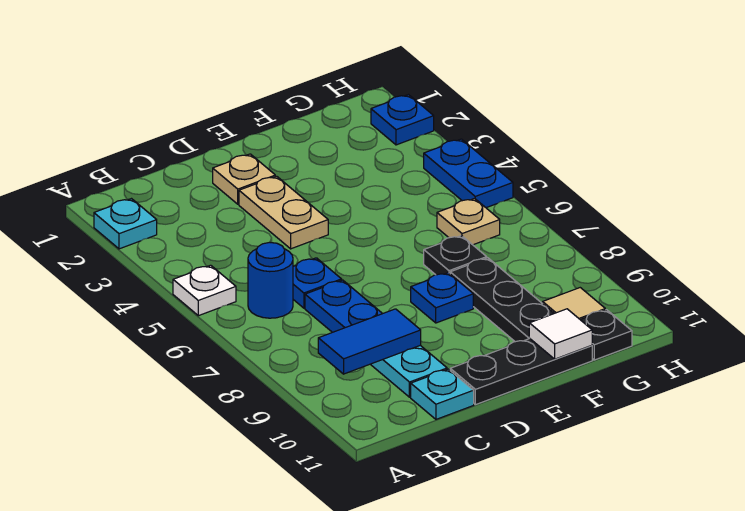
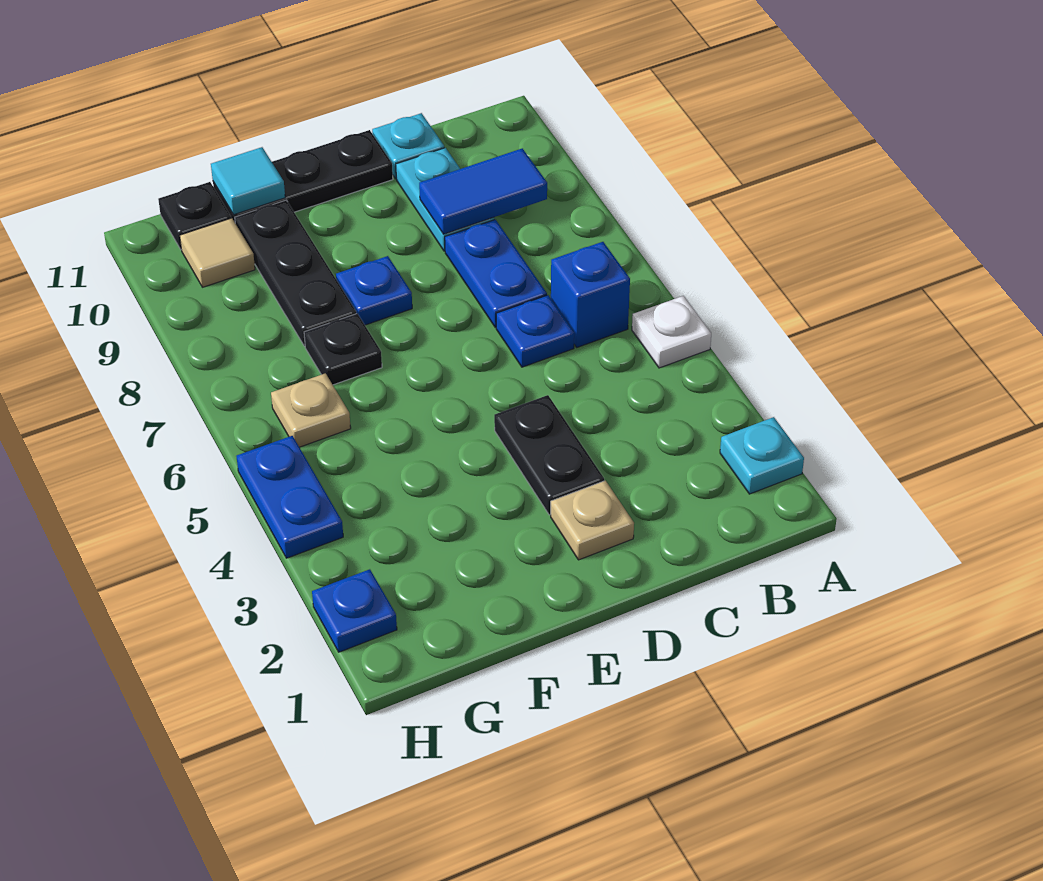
blue round brick B6 level 1 -> blue brick B6 level 1
tan plate D3:D4 level 1 -> black plate D3:D4 level 1
white tile F11 level 2 -> cyan tile F11 level 2

